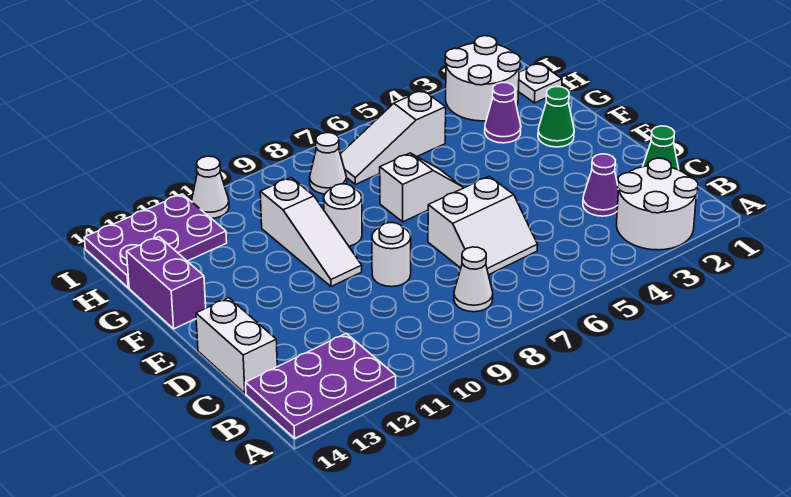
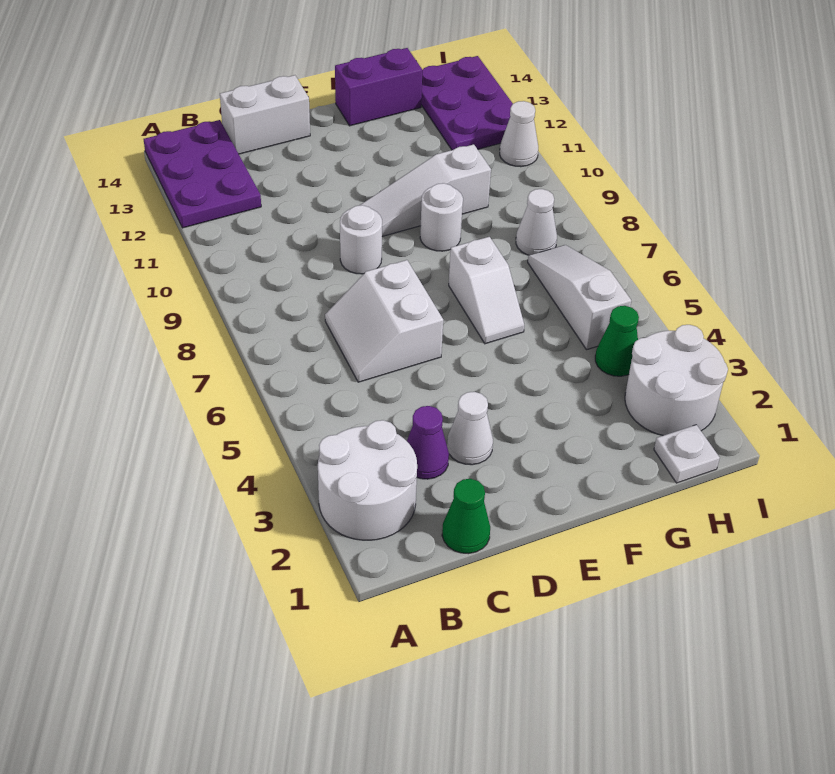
white cone B8 level 1 -> white cone D3 level 1
green cone F2 level 1 -> green cone H4 level 1
purple cone G3 level 1 -> none

